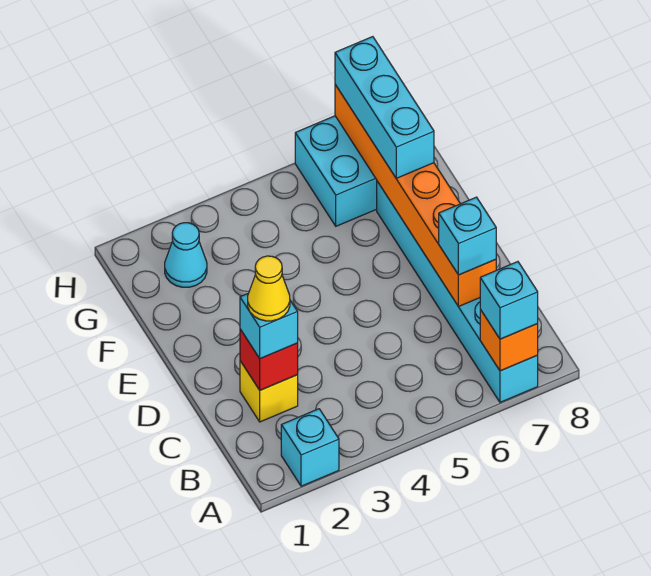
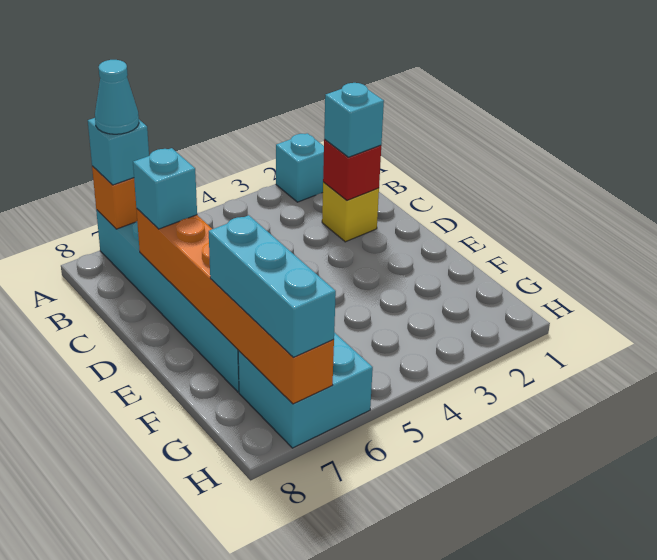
yellow cone C2 level 4 -> none
cyan cone G2 level 1 -> cyan cone A7 level 4

